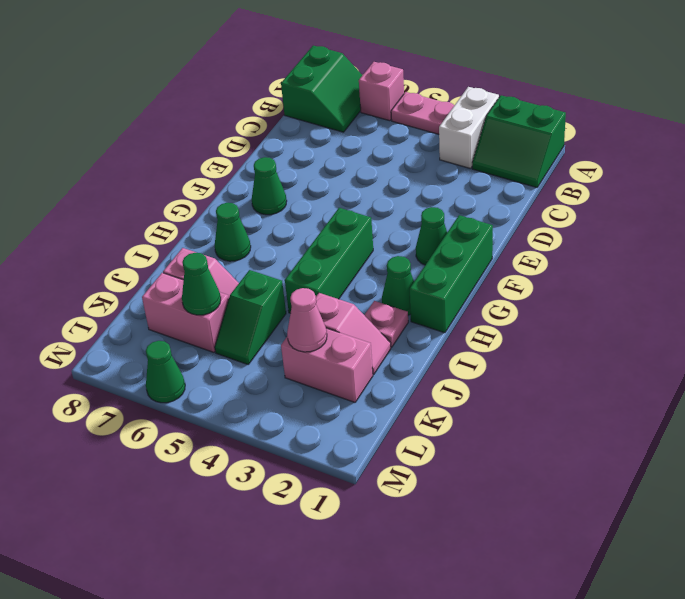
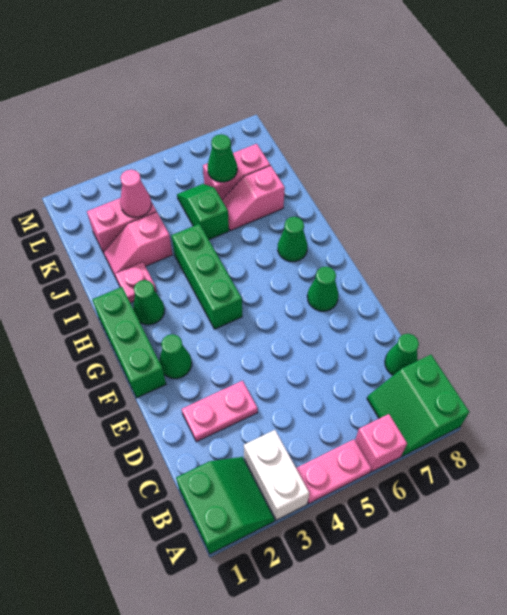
green slope A1:B2 level 1 top A -> green slope A1:B2 level 1 top 1
none -> pink plate D2:D3 level 1
green cone M6 level 1 -> green cone C8 level 1

